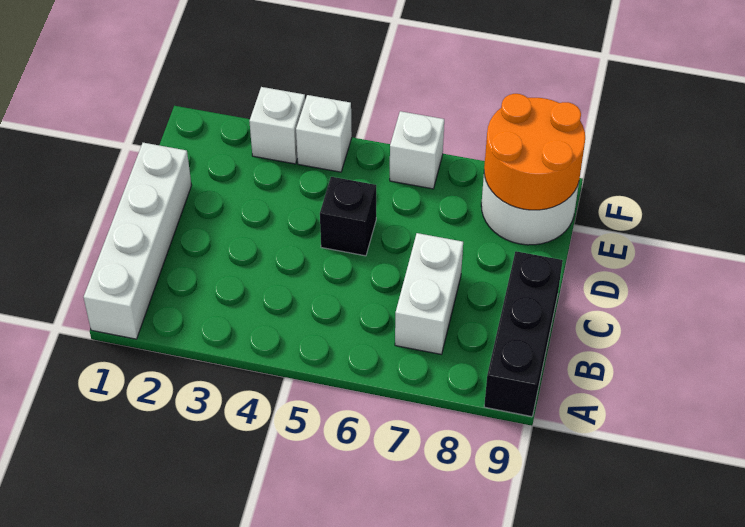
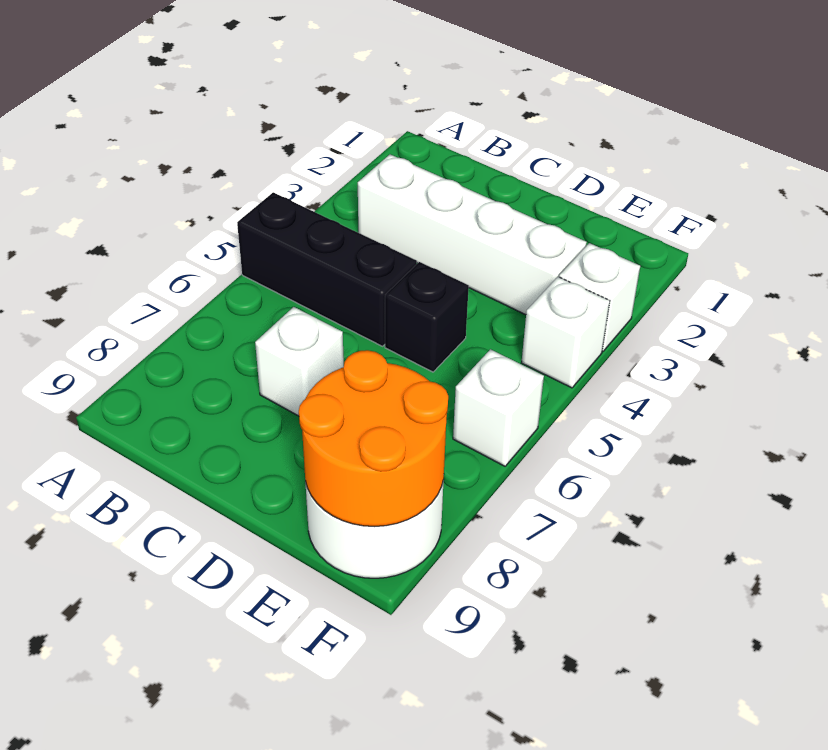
white brick A1:D1 level 1 -> white brick B3:E3 level 1
black brick A9:C9 level 1 -> black brick A5:C5 level 1
white brick B7:C7 level 1 -> white brick C7 level 1

